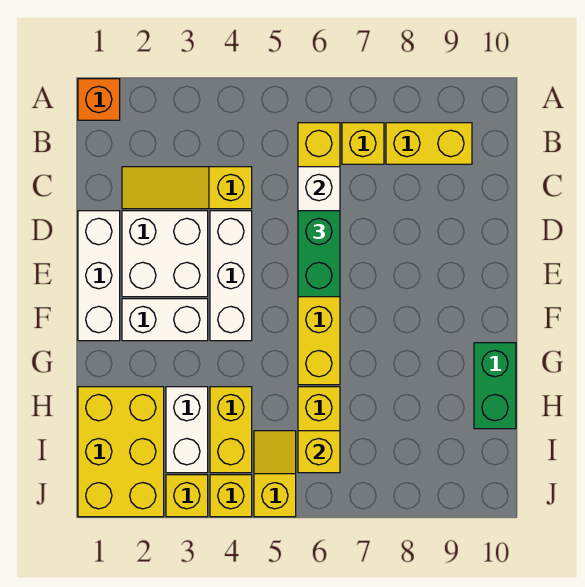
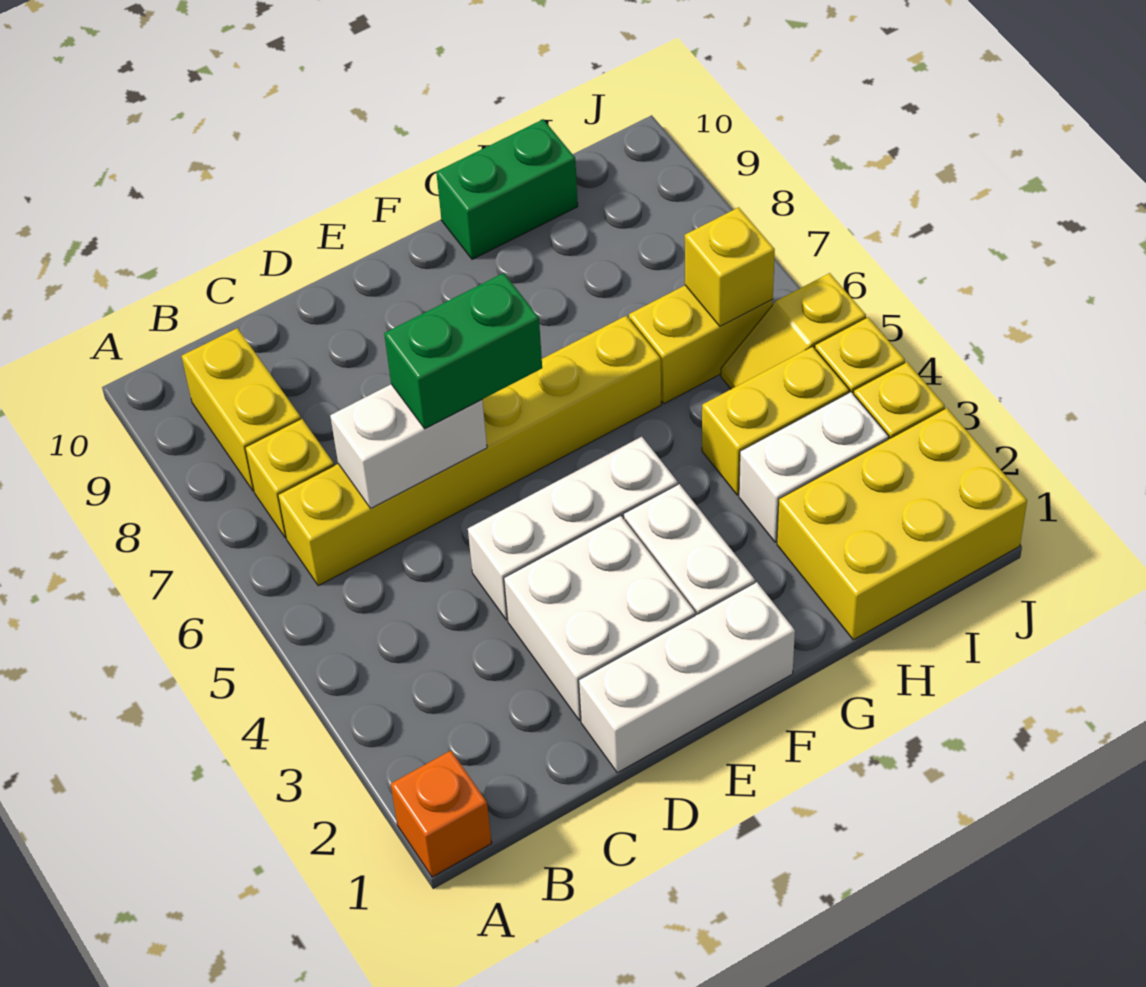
yellow slope C2:C4 level 1 top 4 -> none

